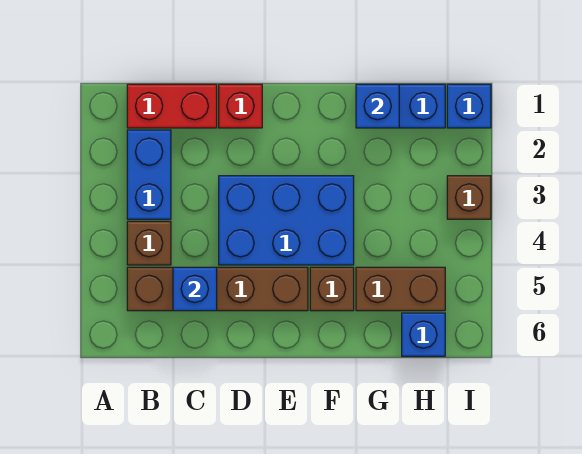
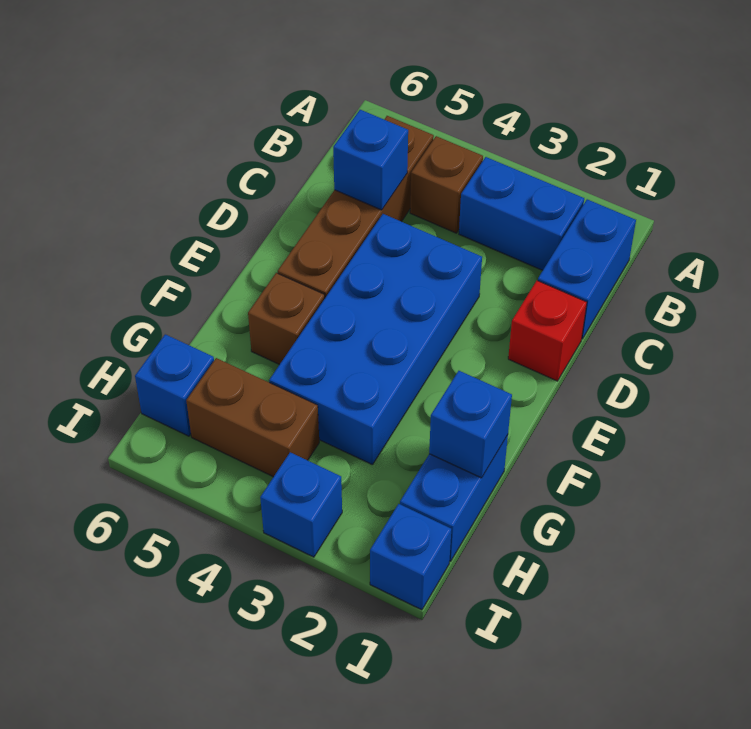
red brick B1:C1 level 1 -> blue brick B1:C1 level 1
blue brick D3:F4 level 1 -> blue brick D3:G4 level 1
brown brick G5:H5 level 1 -> brown brick H4:H5 level 1
brown brick I3 level 1 -> blue brick I3 level 1

